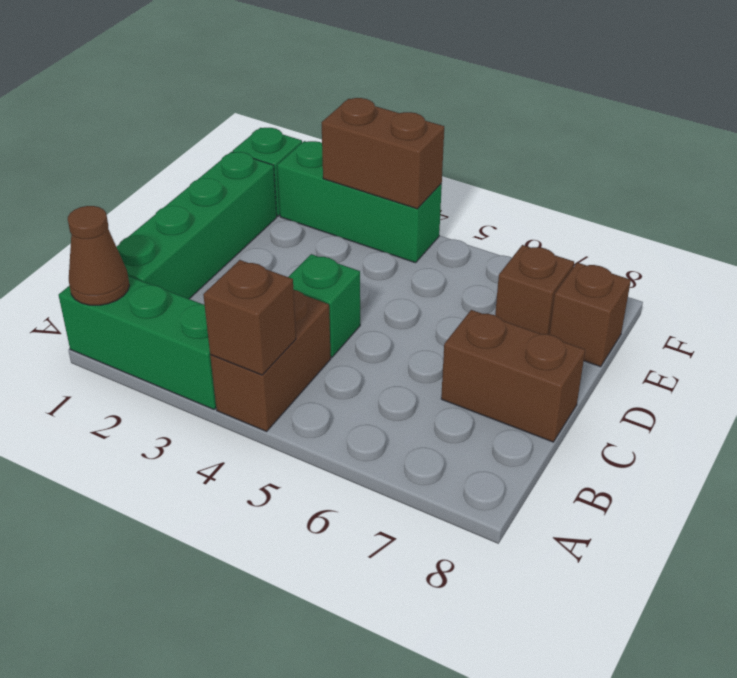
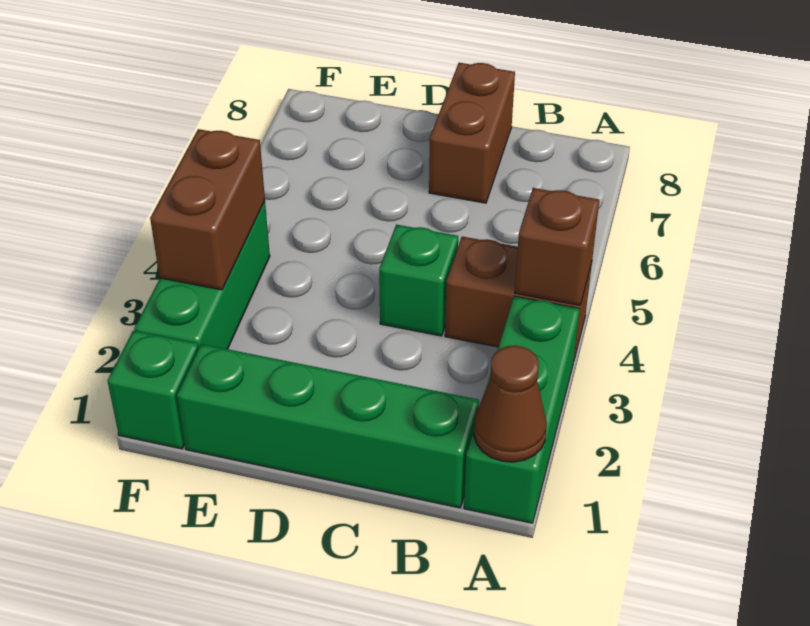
brown brick E7 level 1 -> none
brown brick E8 level 1 -> none

